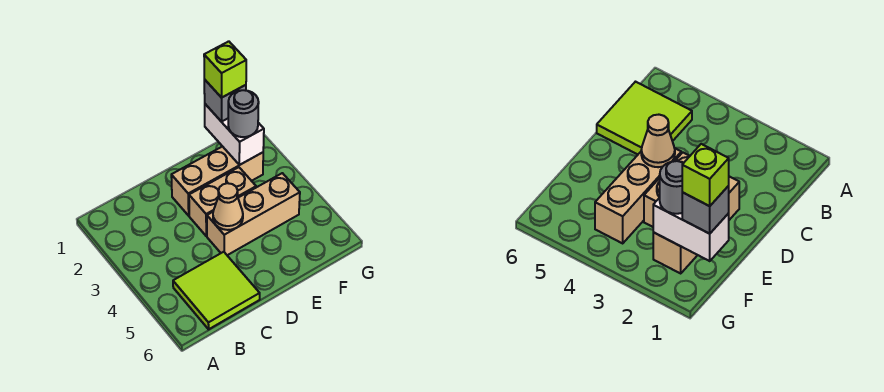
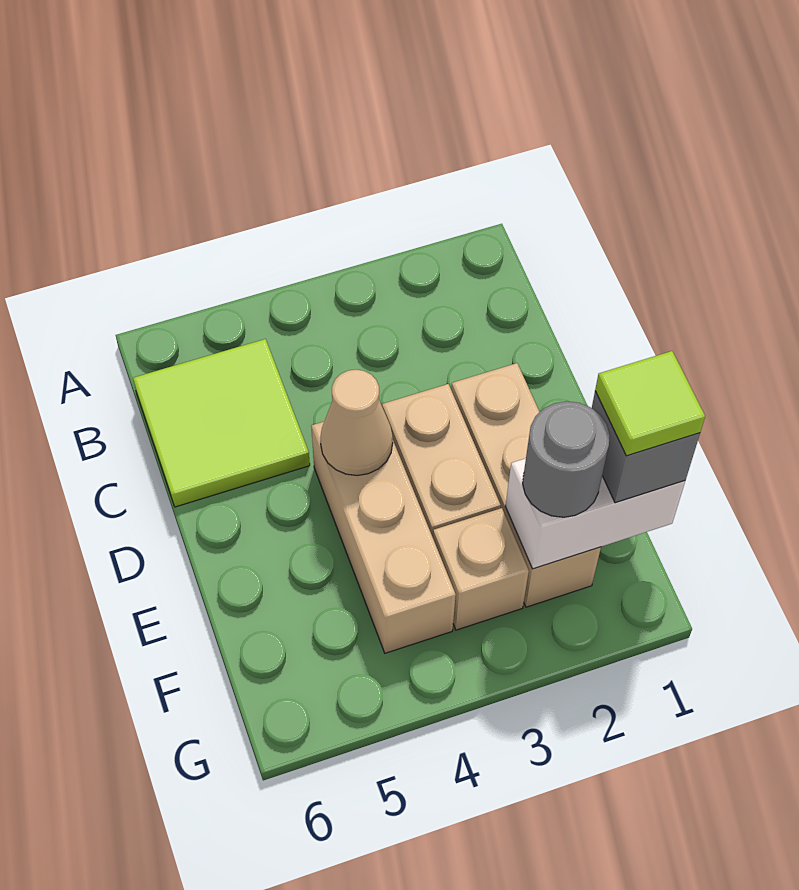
lime brick F1 level 4 -> lime tile F1 level 4
none -> tan brick F3 level 1

